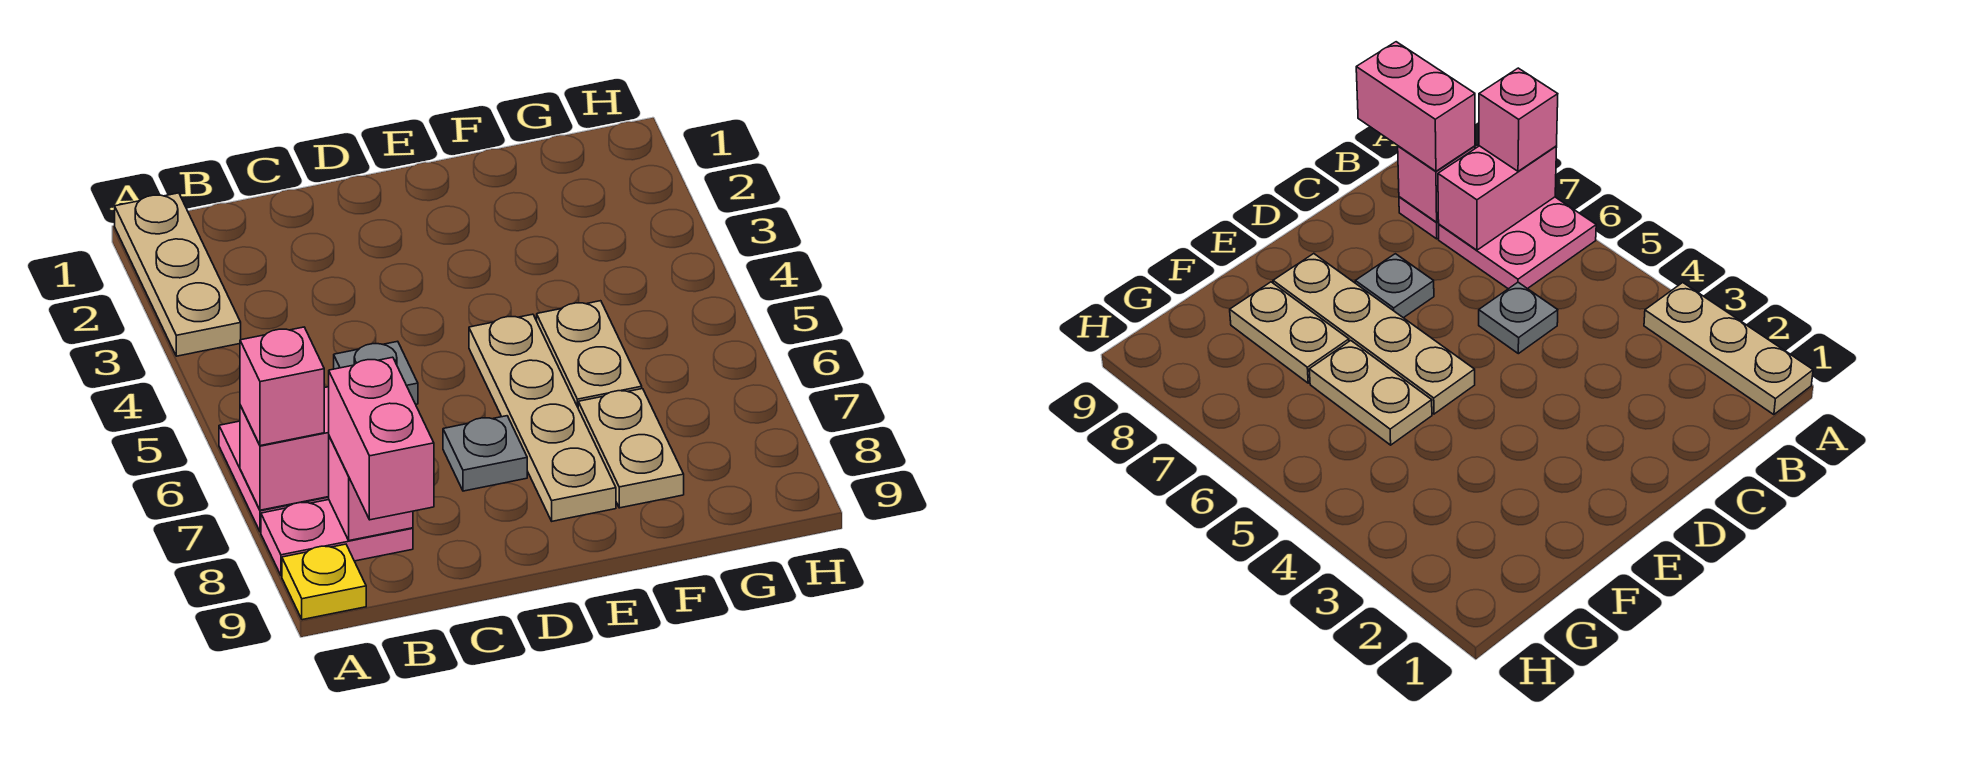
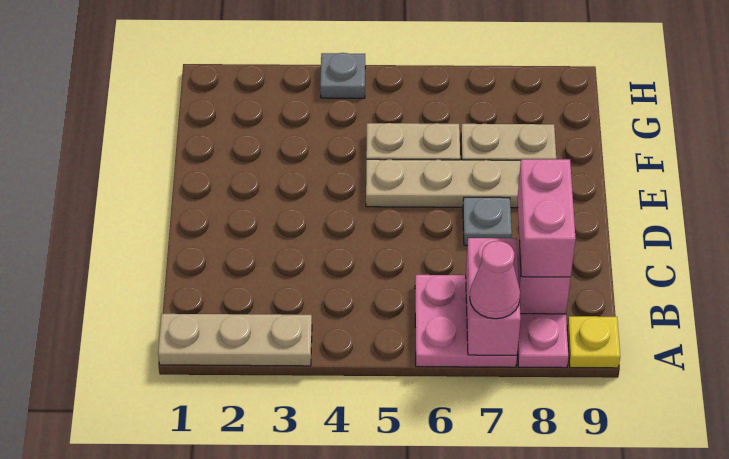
pink brick A7 level 3 -> pink cone A7 level 3
pink brick B8:B9 level 3 -> pink brick B8:C8 level 3
grey plate C5 level 1 -> grey plate H4 level 1

